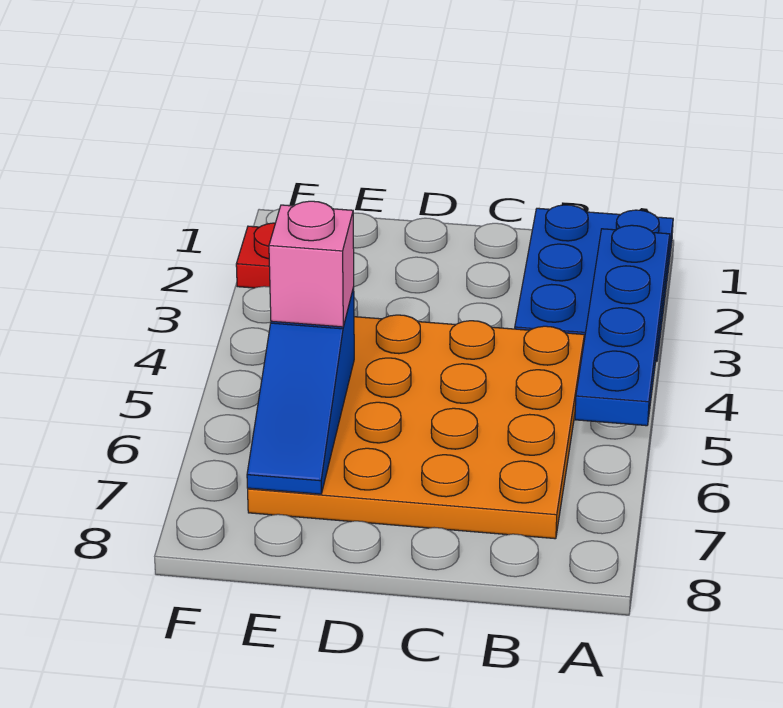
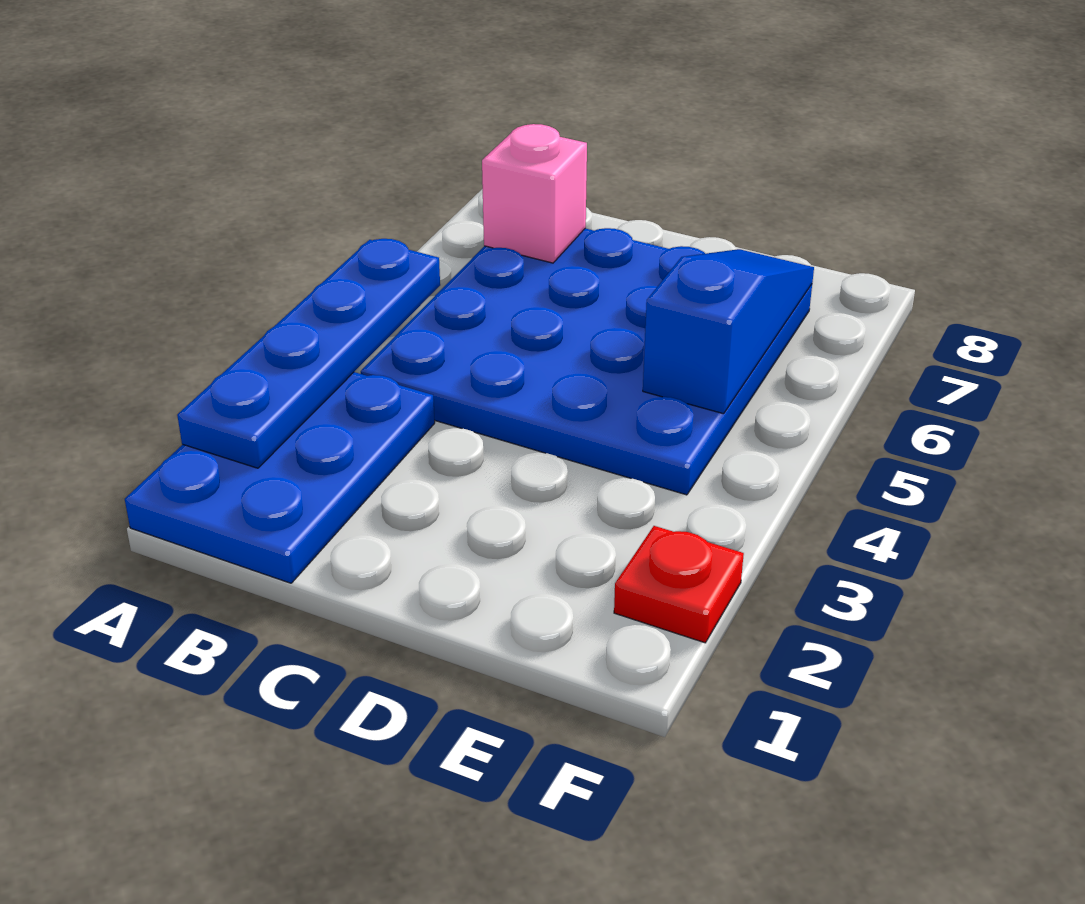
orange plate B4:E7 level 1 -> blue plate B4:E7 level 1
pink brick E5 level 3 -> pink brick B7 level 2

